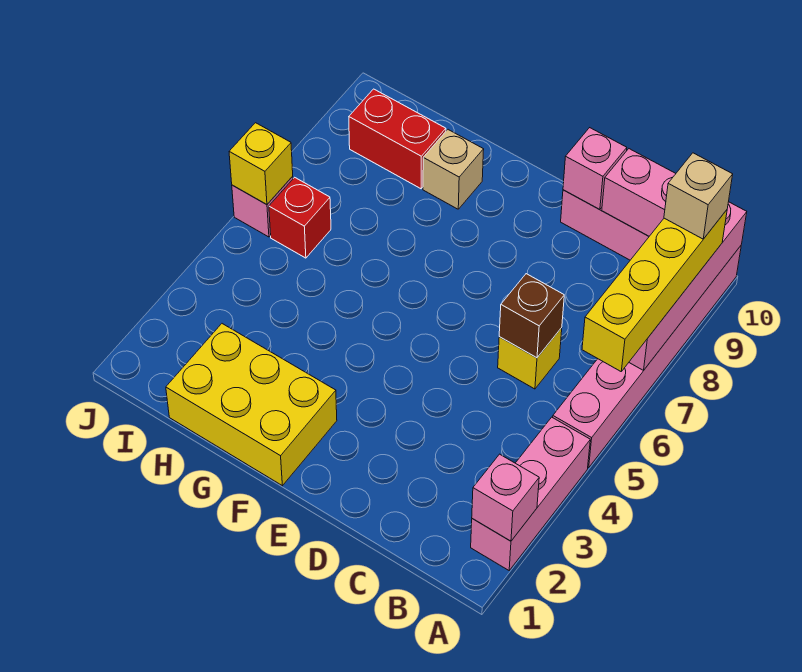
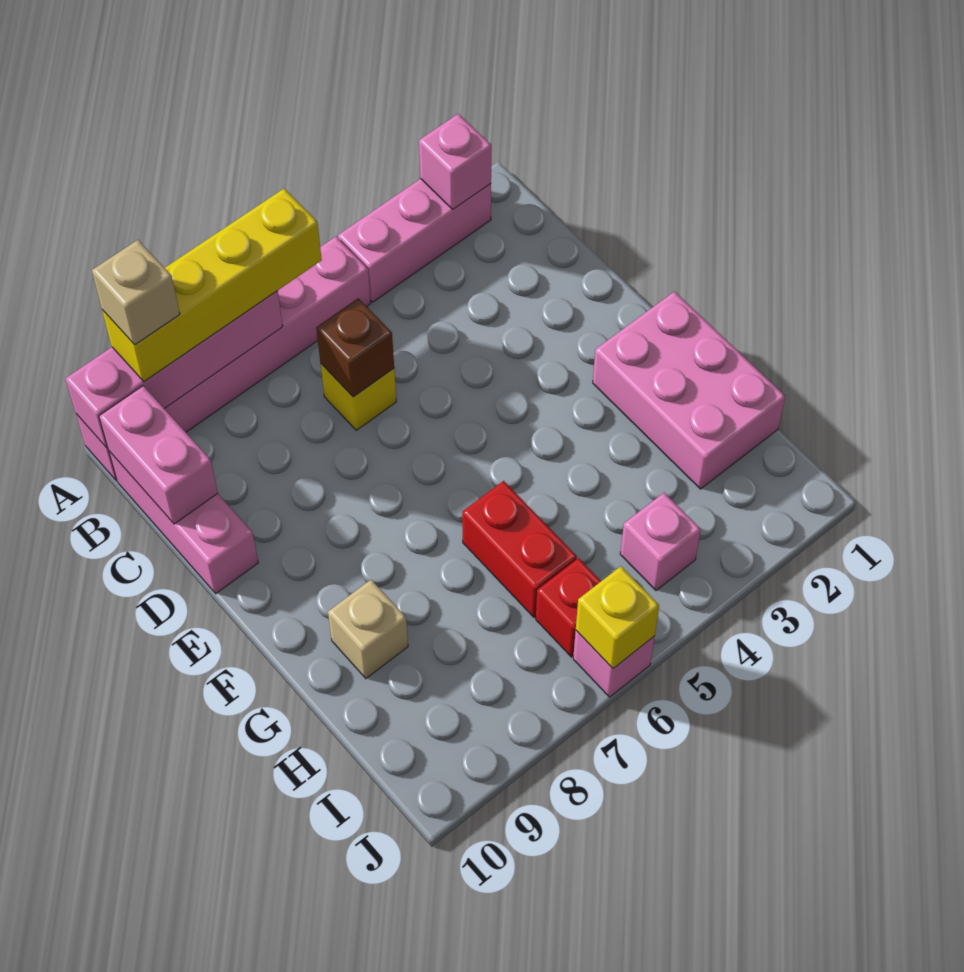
pink brick D10 level 2 -> pink brick I4 level 1
yellow brick F1:H2 level 1 -> pink brick F1:H2 level 1
red brick H9:I9 level 1 -> red brick G6:H6 level 1

